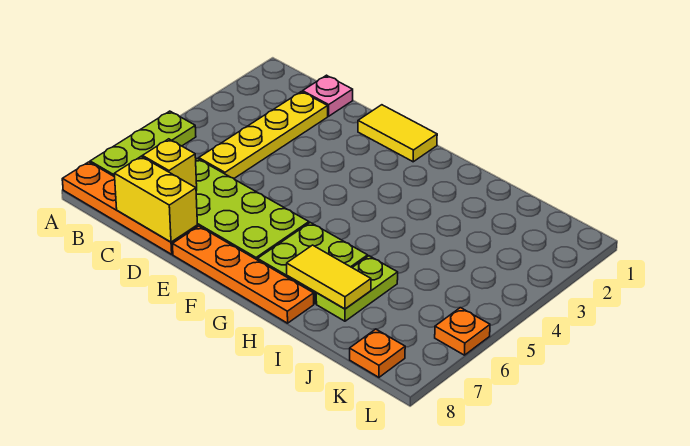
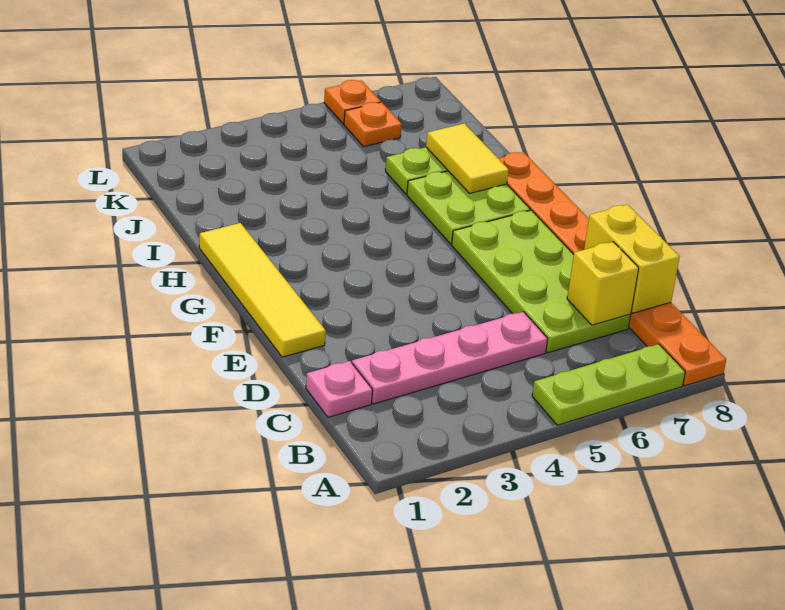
yellow plate C2:C5 level 1 -> pink plate C2:C5 level 1
yellow tile E1:F1 level 1 -> yellow tile E1:H1 level 1
orange plate K8 level 1 -> orange plate K6 level 1

